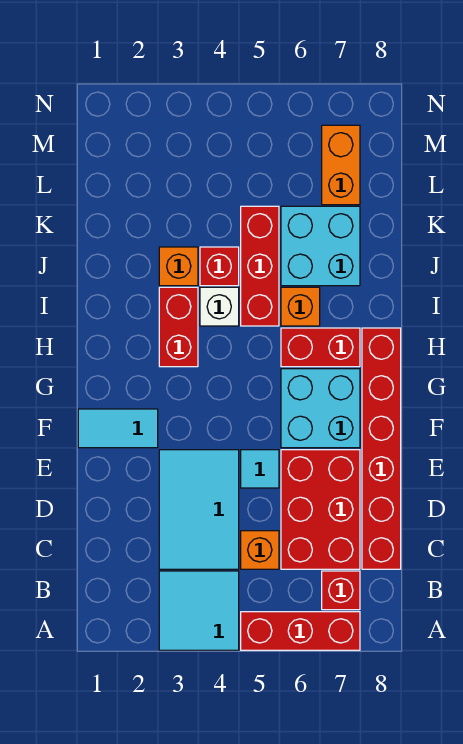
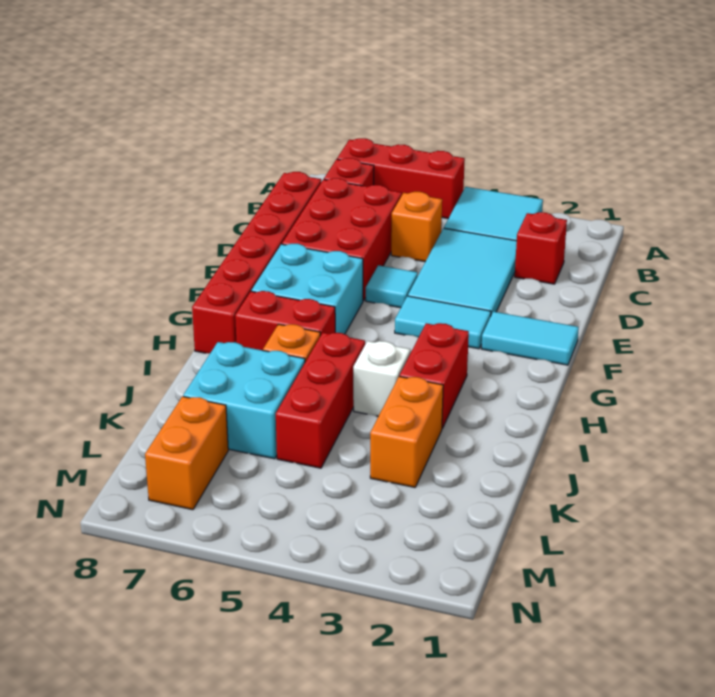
none -> cyan tile F3:F4 level 1
orange brick J3 level 1 -> orange brick J3:K3 level 1
red brick J4 level 1 -> red brick C2 level 1

